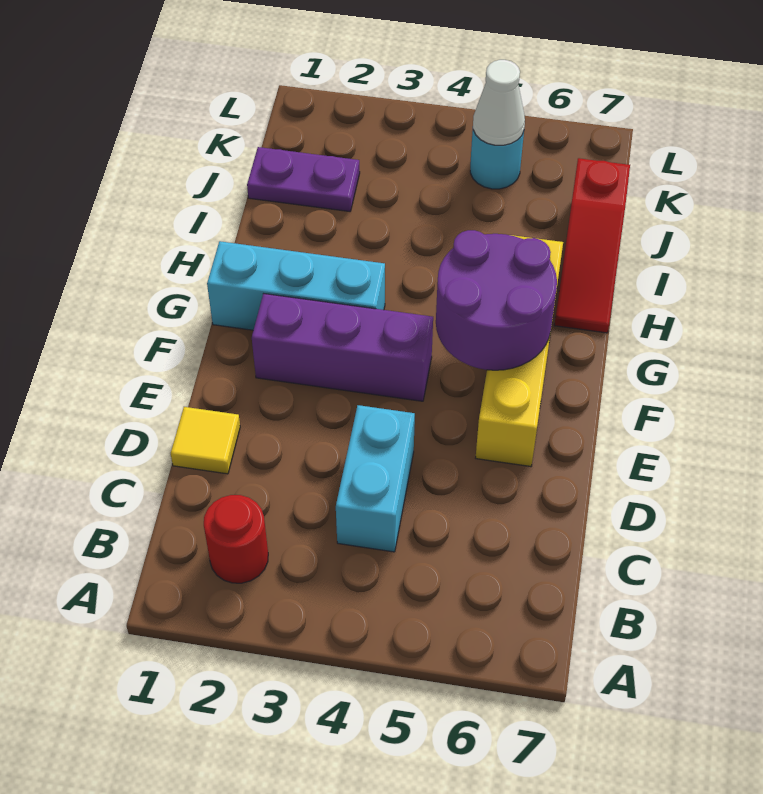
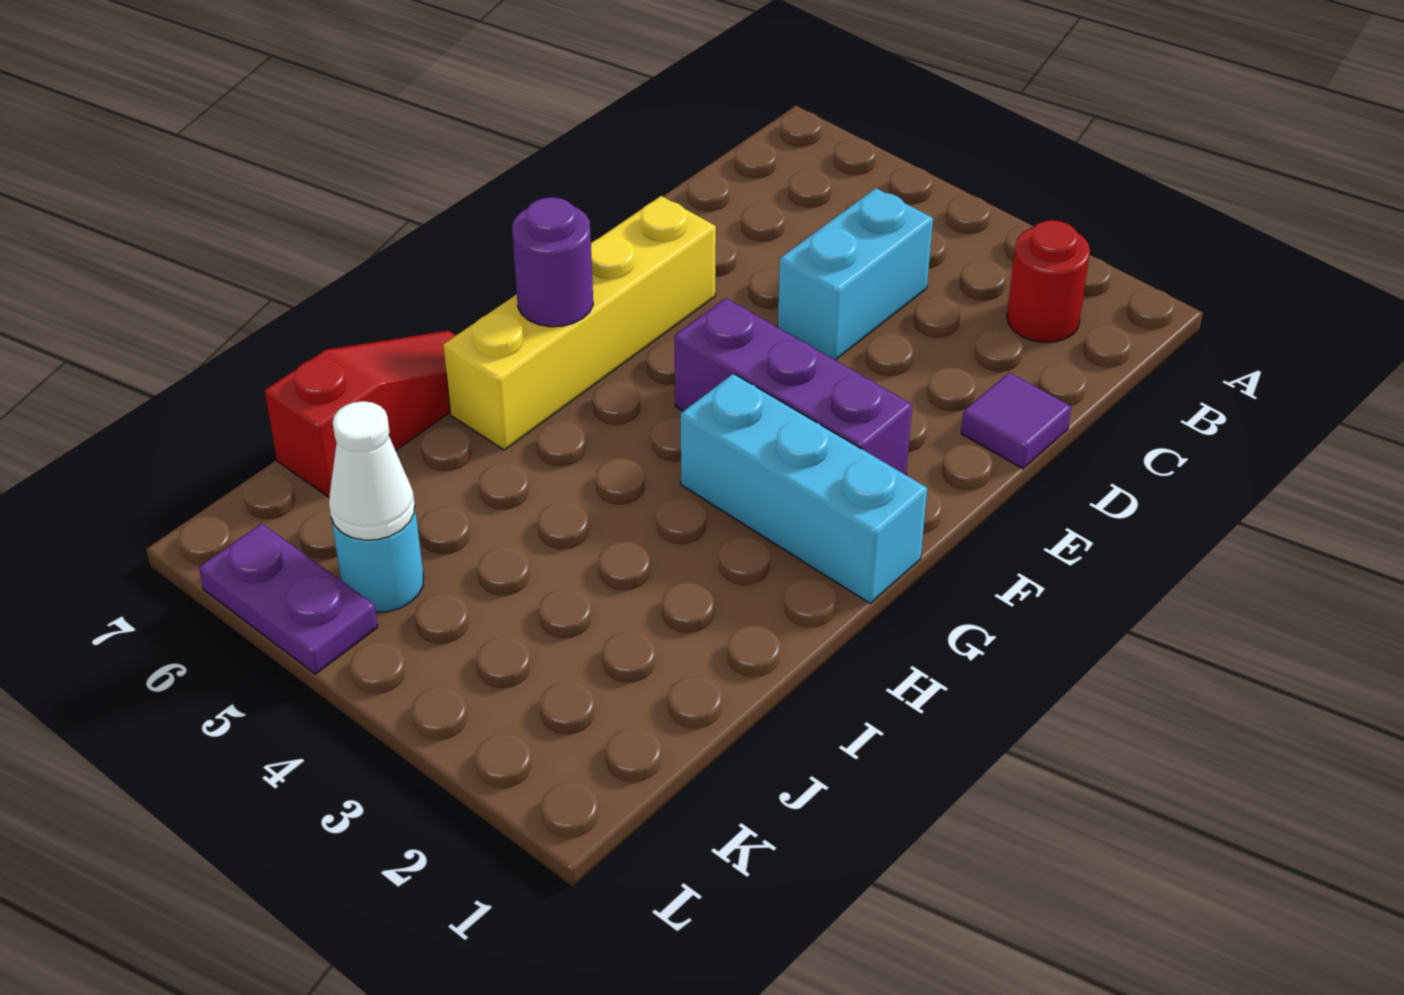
yellow tile D1 level 1 -> purple tile D1 level 1
purple round brick F5:G6 level 2 -> purple round brick G6 level 2
purple plate J1:J2 level 1 -> purple plate L5:L6 level 1

